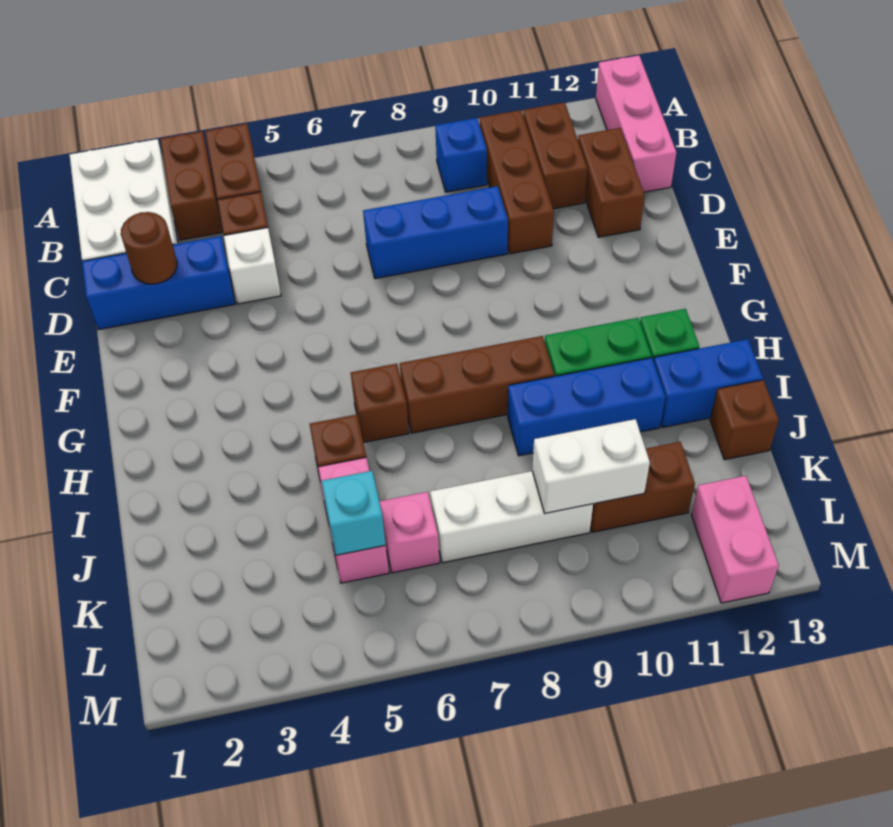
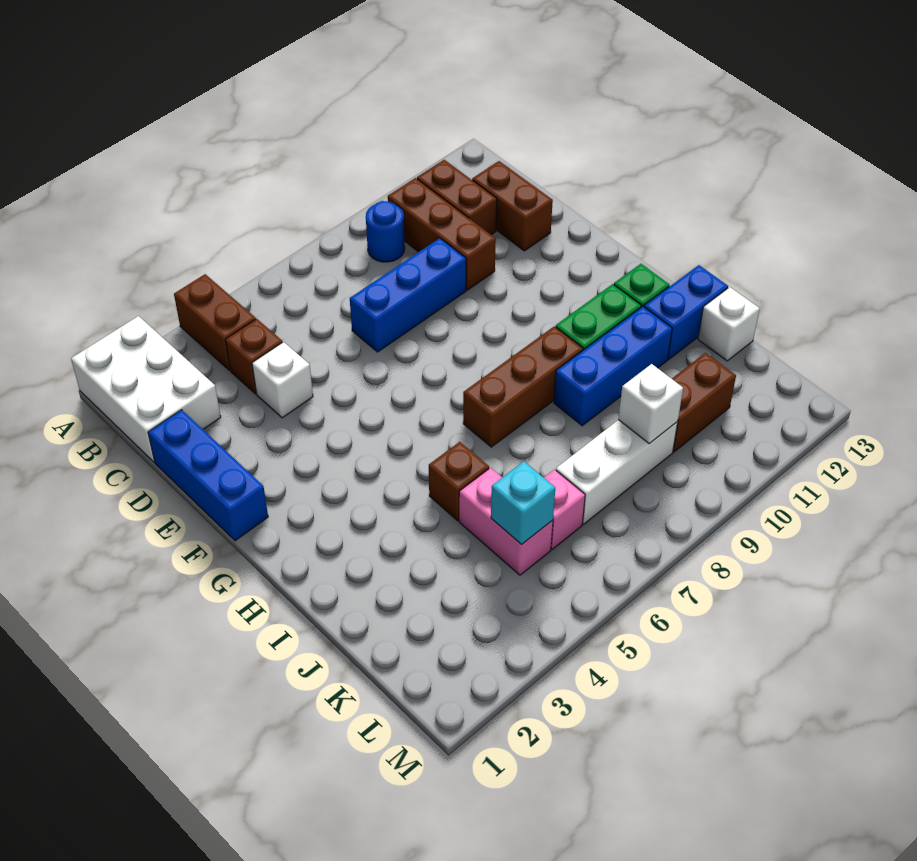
brown brick A3:B3 level 1 -> none
pink brick A13:C13 level 1 -> none
blue brick B9 level 1 -> blue round brick B9 level 1
blue brick D1:D3 level 1 -> blue brick D1:F1 level 1
brown round brick D2 level 2 -> none
brown brick H6 level 1 -> none
brown brick J13 level 1 -> white brick J13 level 1
white brick K9:K10 level 2 -> white brick K9 level 2
pink brick L12:M12 level 1 -> none

